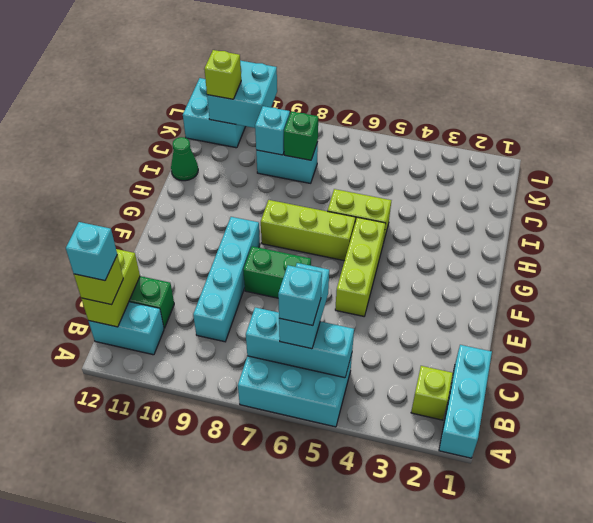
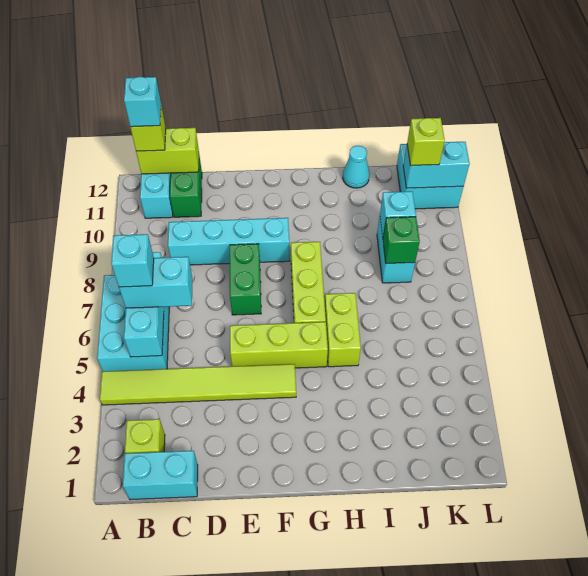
cyan brick A1:C1 level 1 -> cyan brick B1:C1 level 1
none -> lime tile A4:F4 level 1
green cone I12 level 1 -> cyan cone I12 level 1
cyan brick K10:L11 level 2 -> cyan brick K11:L11 level 2

